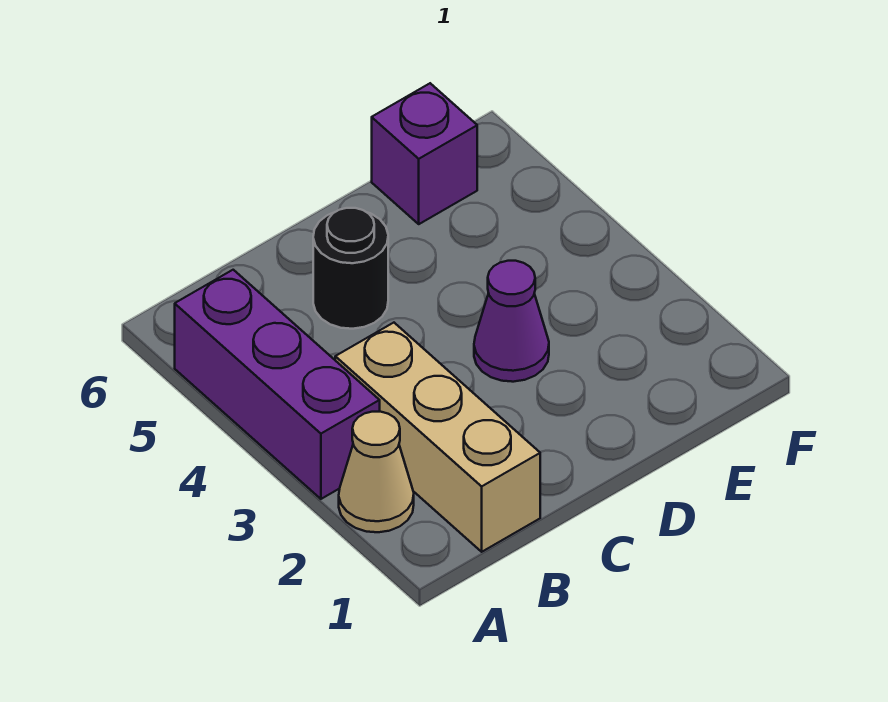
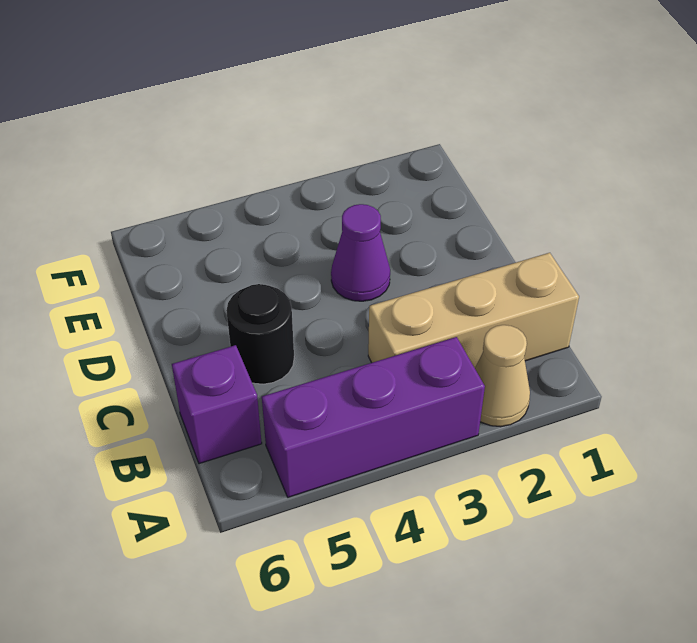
purple brick E6 level 1 -> purple brick B6 level 1

